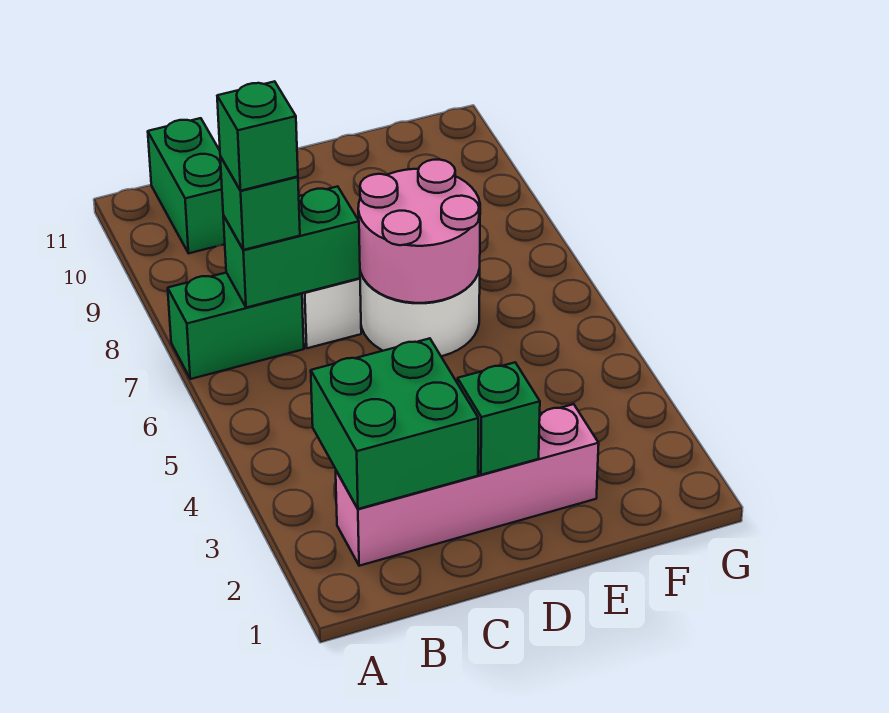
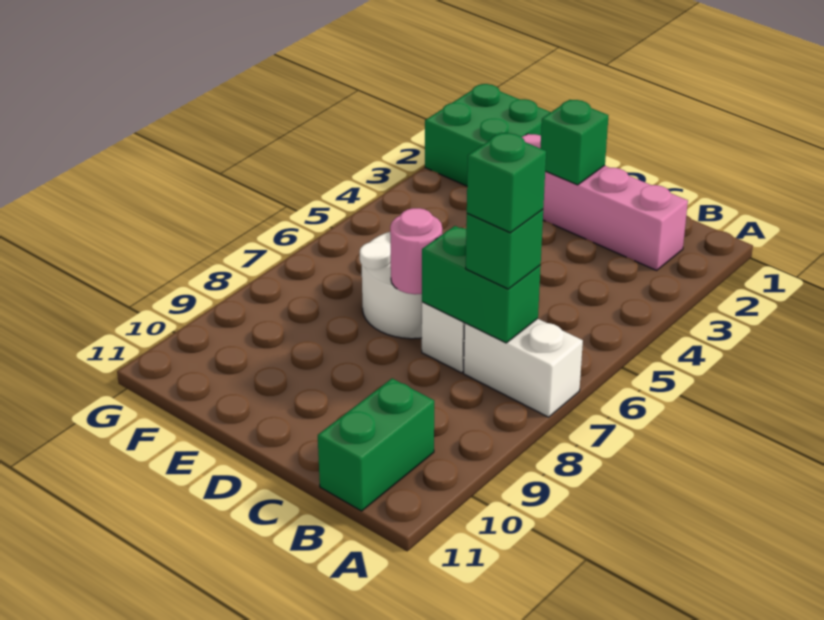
green brick A7:B7 level 1 -> white brick A7:B7 level 1
green brick B2:C3 level 2 -> green brick F1:G2 level 1
pink round brick D6:E7 level 2 -> pink round brick D7 level 2

